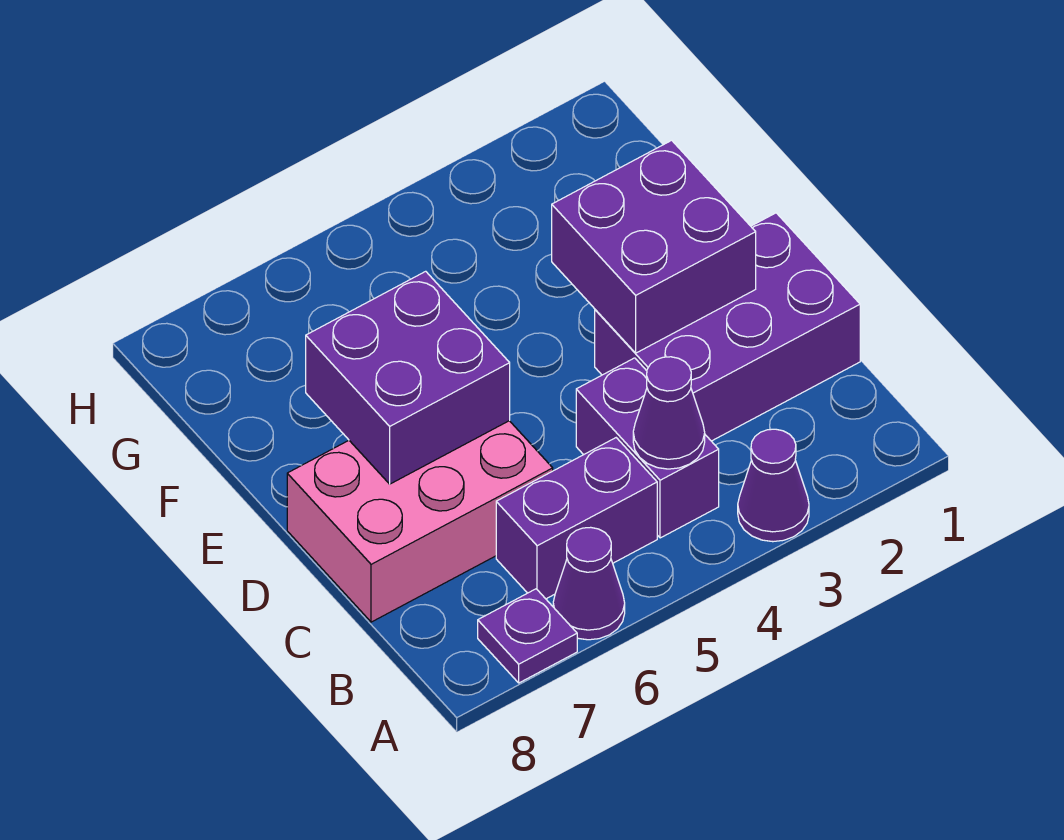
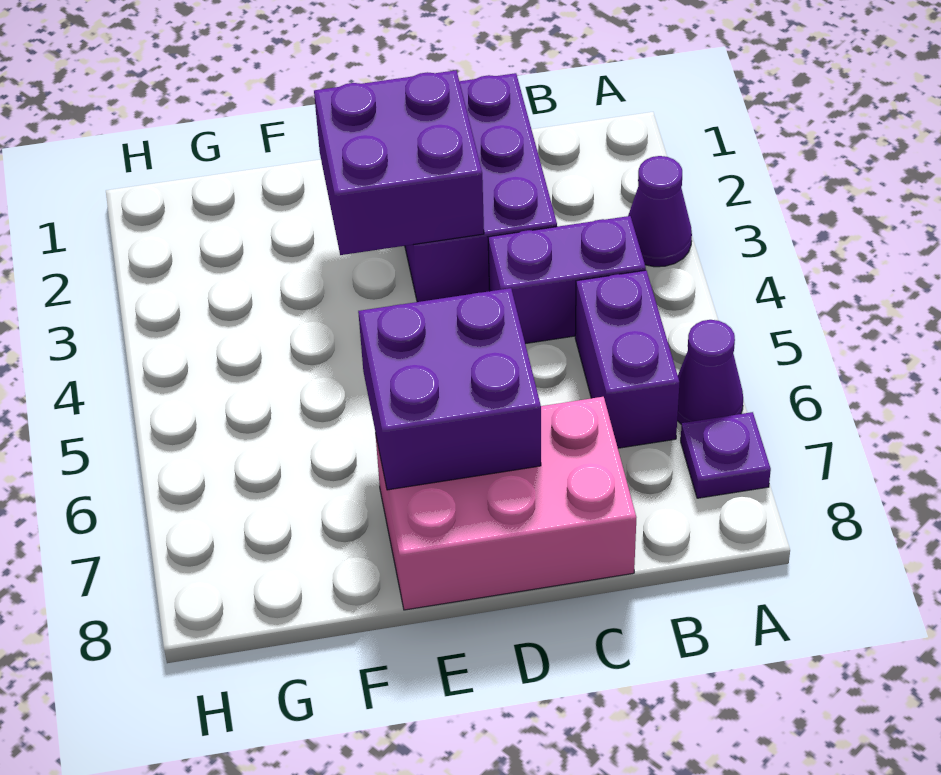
purple cone B4 level 2 -> none
pink brick C6:D8 level 1 -> pink brick C7:E8 level 1

